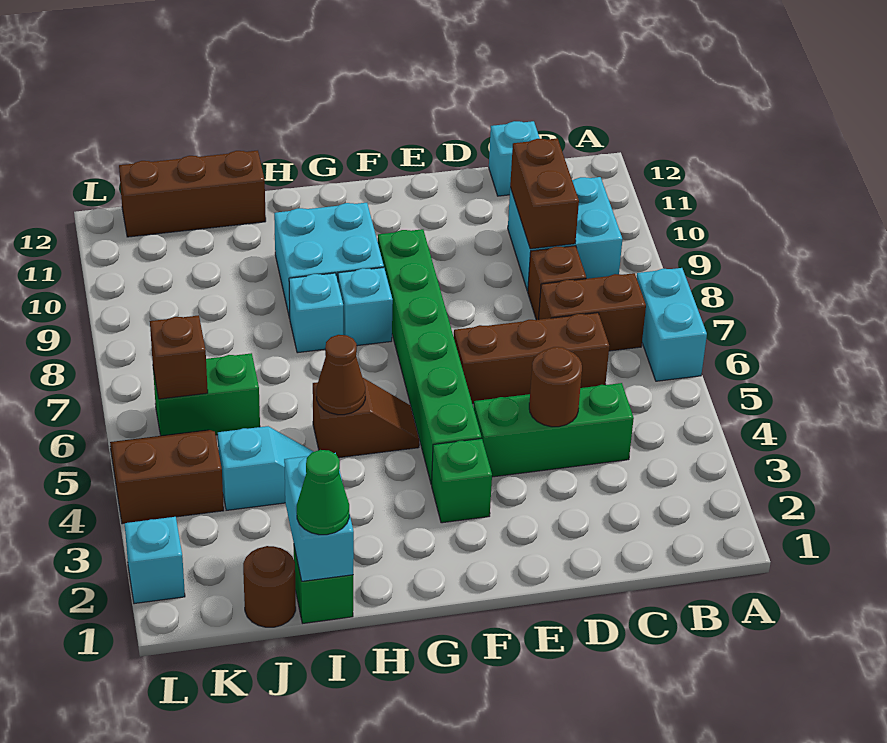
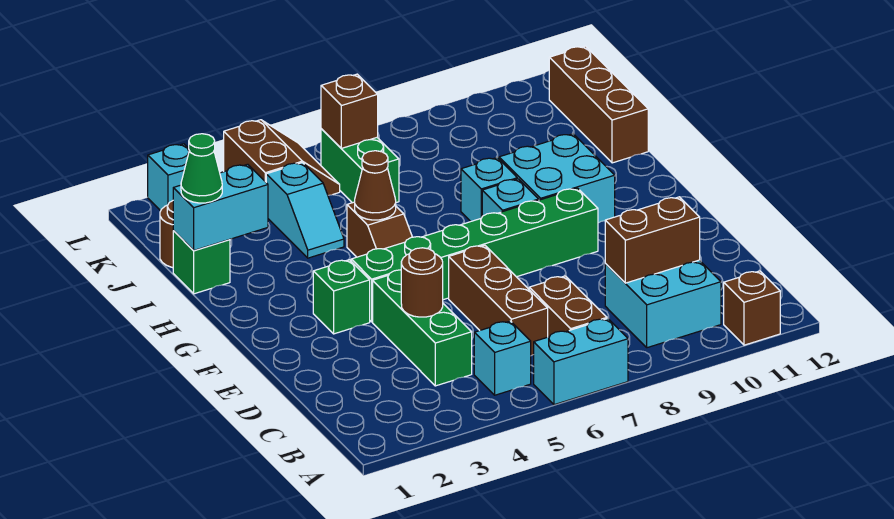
brown brick C8 level 1 -> brown brick A11 level 1
cyan brick C12 level 1 -> cyan brick B5 level 1

